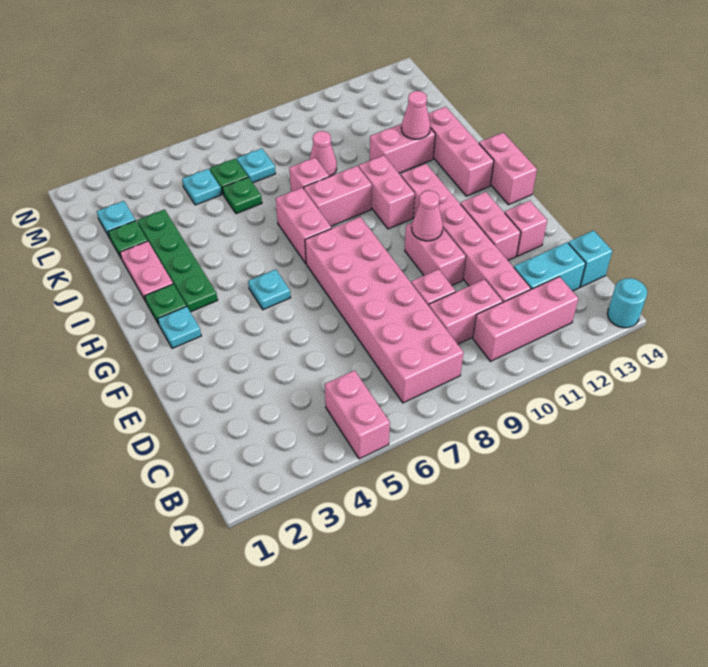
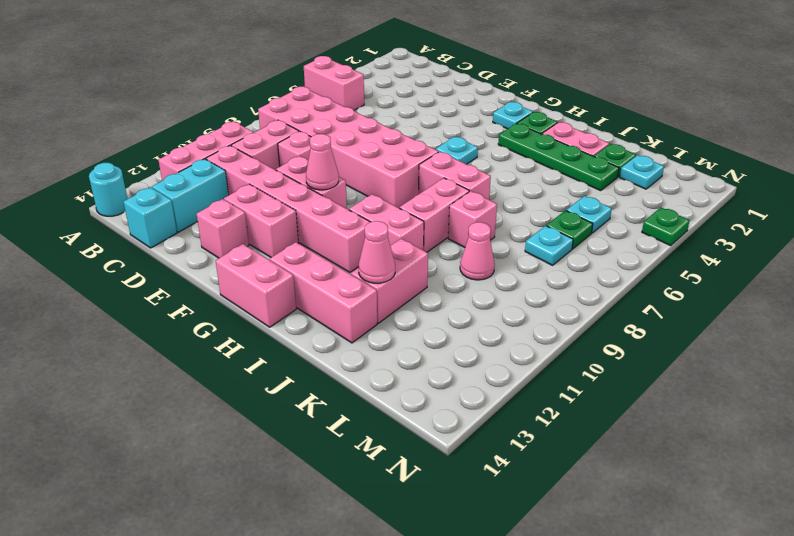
green plate K6 level 1 -> green plate N4 level 1

